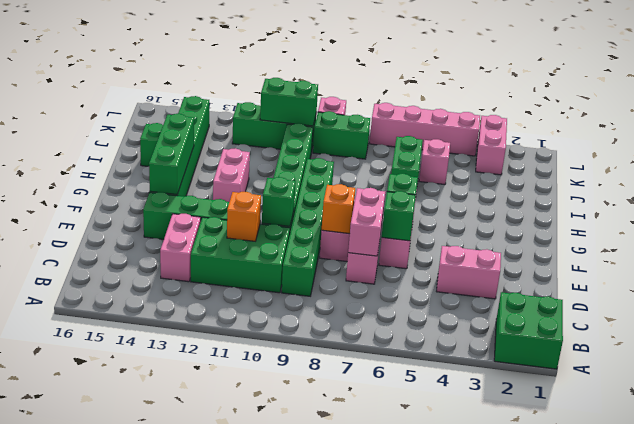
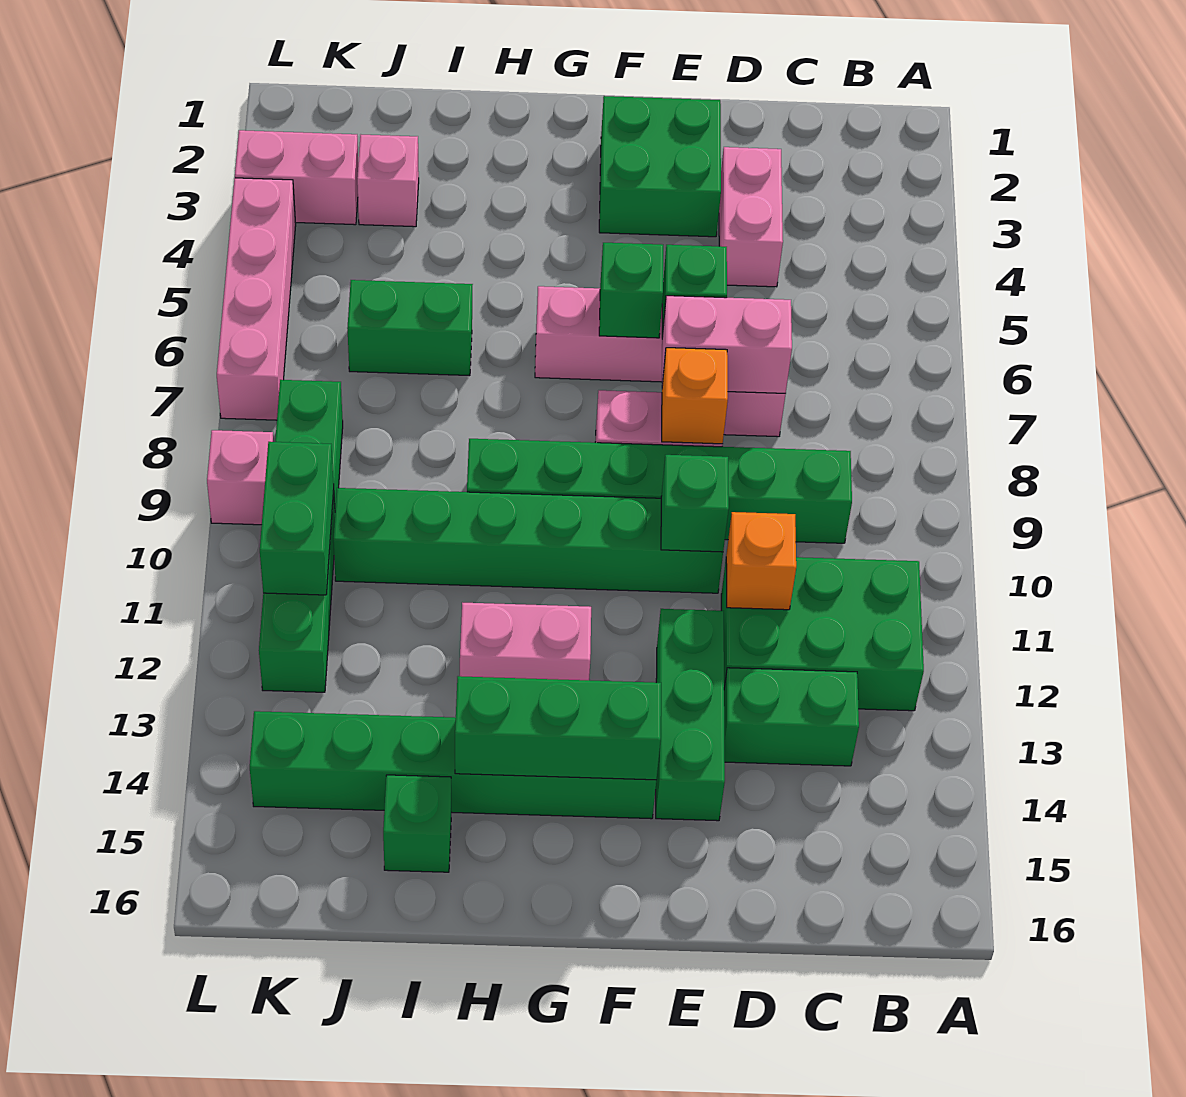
green brick A1:B2 level 1 -> green brick E2:F3 level 1
green brick C10:D12 level 1 -> green brick B11:D12 level 1
pink brick C13:D13 level 1 -> green brick C13:D13 level 1
pink brick J5 level 1 -> pink brick J3 level 1

